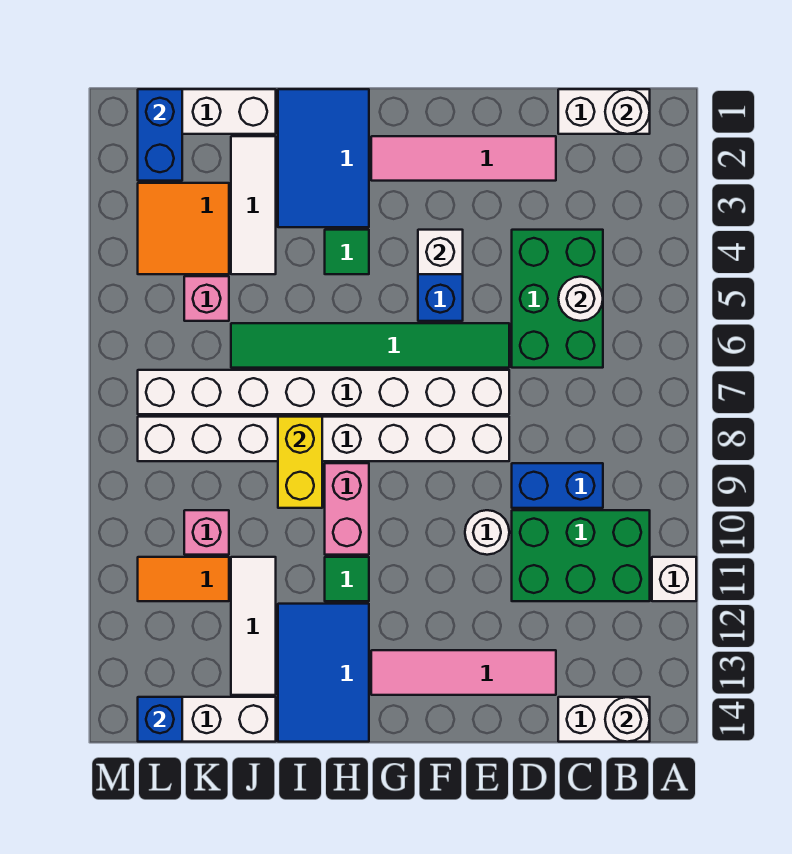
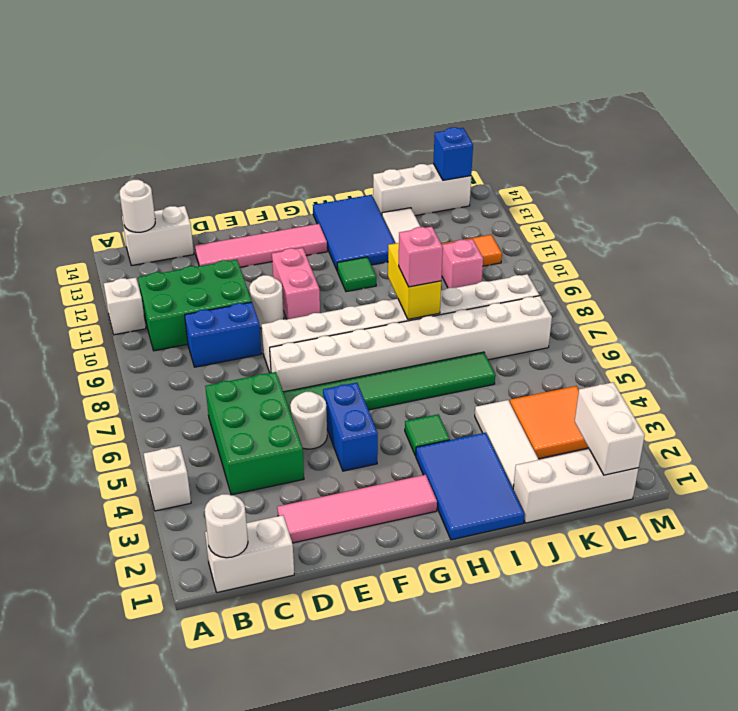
white round brick C5 level 2 -> white round brick E5 level 1
white brick F4 level 2 -> white brick A4 level 1
pink brick H9:H10 level 1 -> pink brick F10:F11 level 1
pink brick K5 level 1 -> pink brick I8 level 3
blue brick L1:L2 level 2 -> white brick L1:L2 level 2

